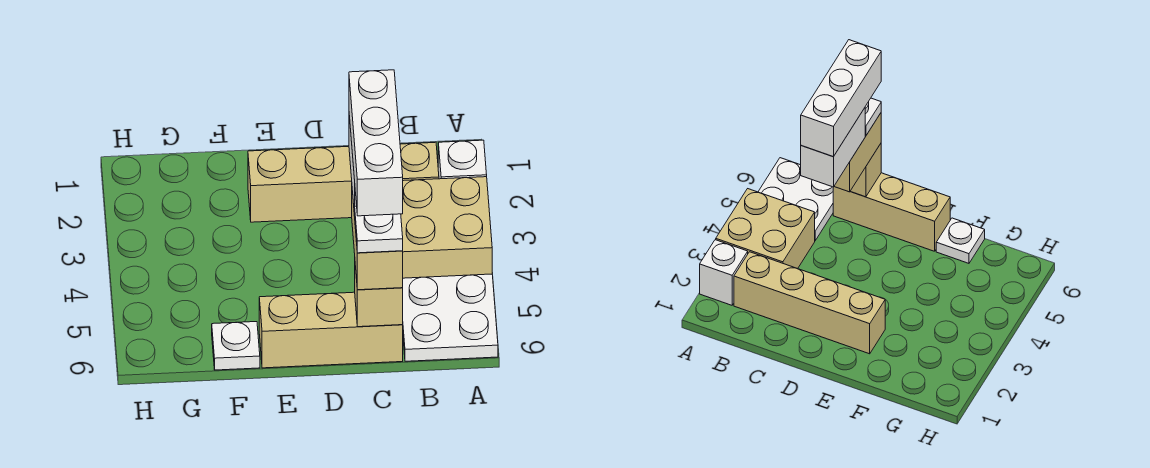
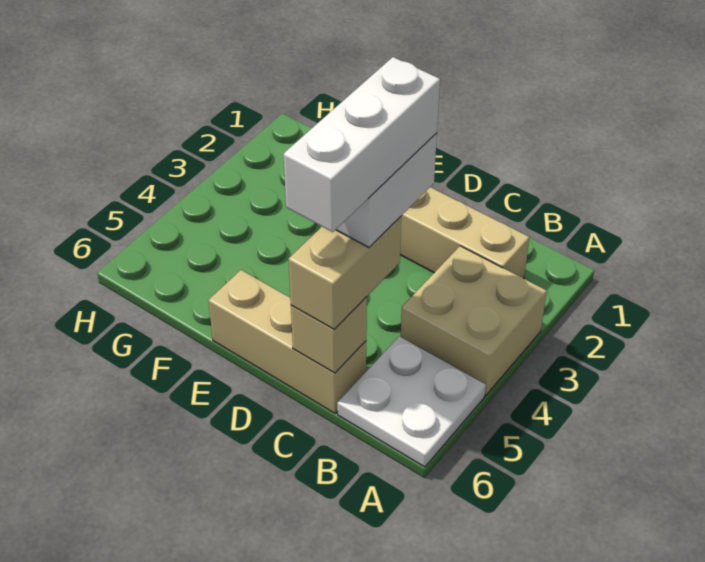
white brick A2 level 1 -> none
white plate C6 level 4 -> none
white plate F6 level 1 -> none

